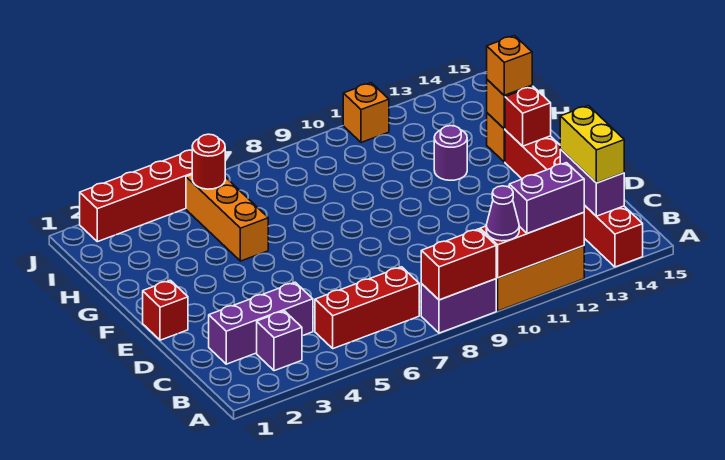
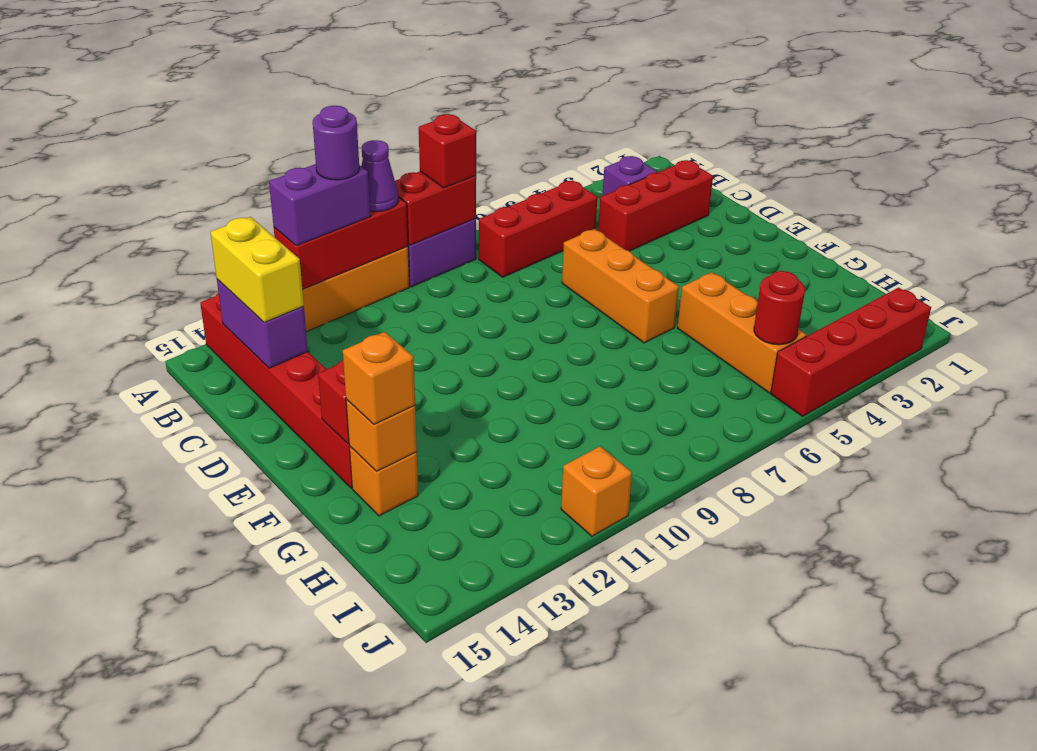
purple brick C2:C4 level 1 -> red brick C2:C4 level 1
none -> orange brick D6:F6 level 1
red brick E1 level 1 -> red brick A8 level 3
purple round brick G12 level 1 -> purple round brick A11 level 4

